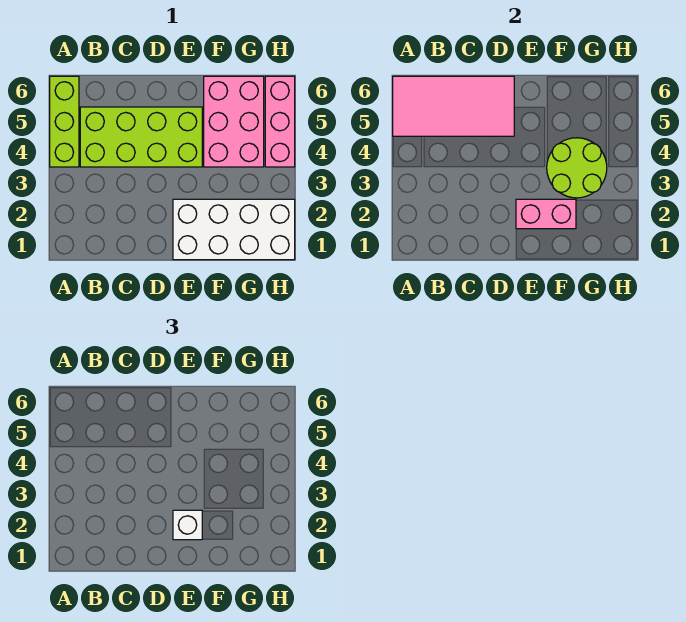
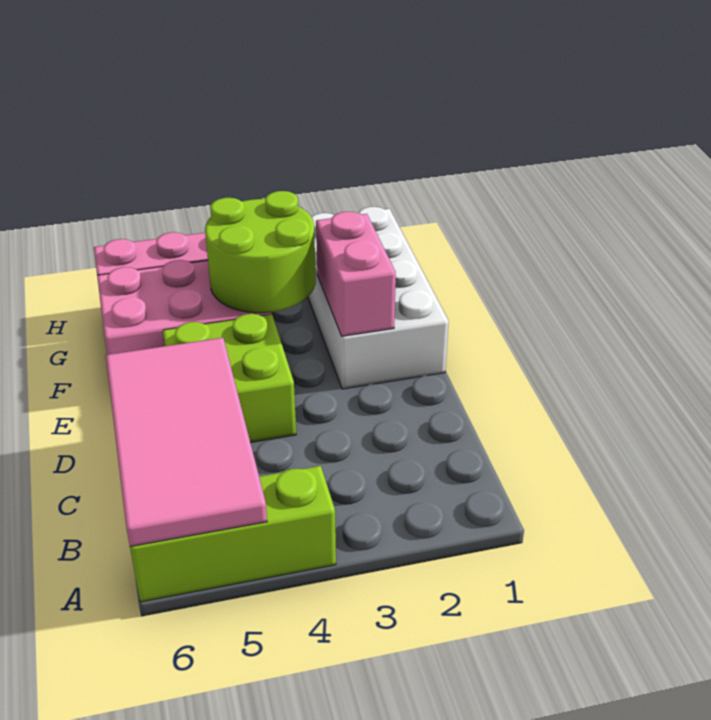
lime brick B4:E5 level 1 -> lime brick D4:E5 level 1
white brick E2 level 3 -> none

